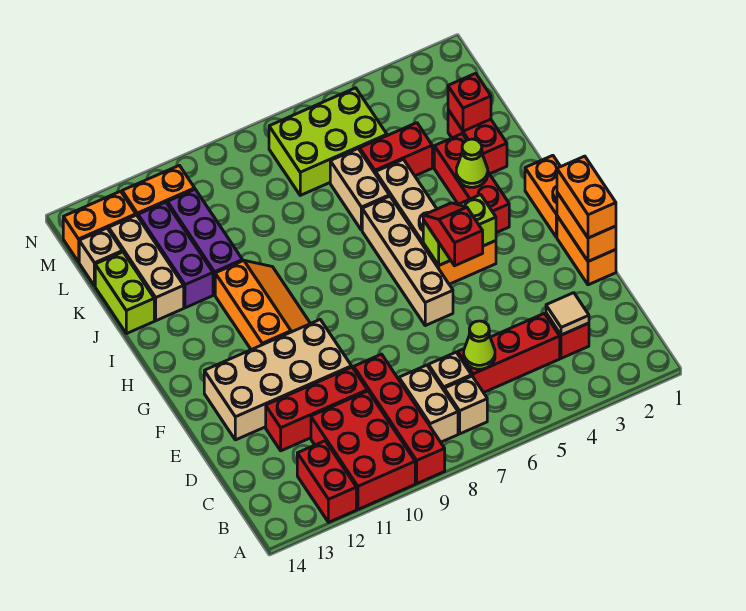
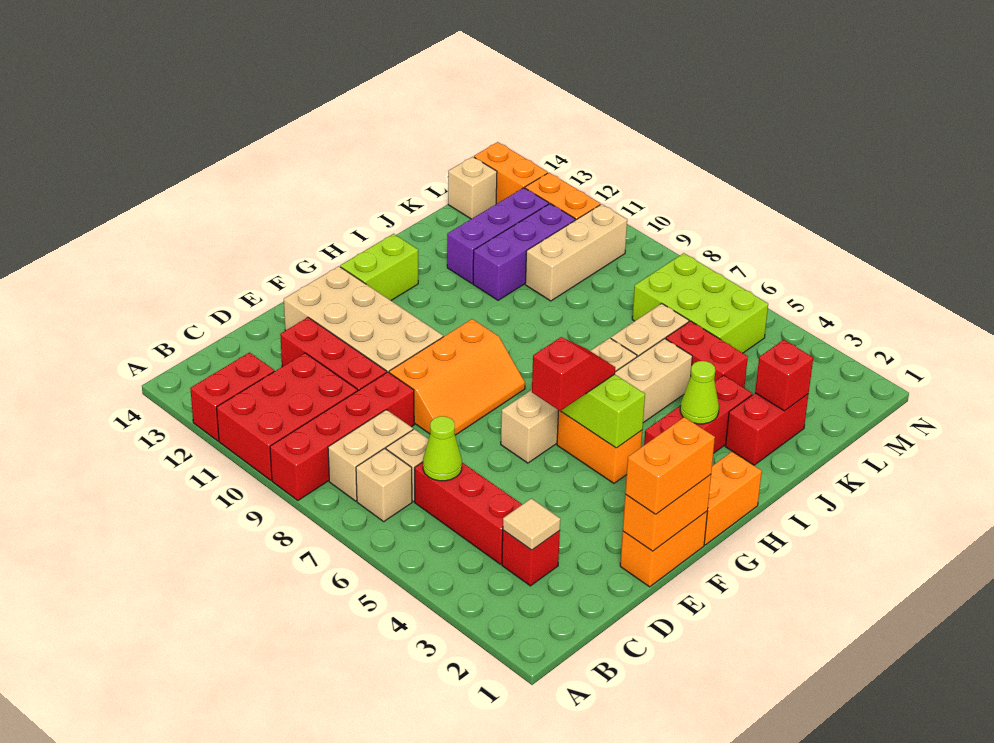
orange slope G10:I11 level 1 top 11 -> orange slope E8:G9 level 1 top 9
tan brick J13:L13 level 1 -> tan brick K10:M10 level 1
lime brick J14:K14 level 1 -> lime brick G13:H13 level 1

